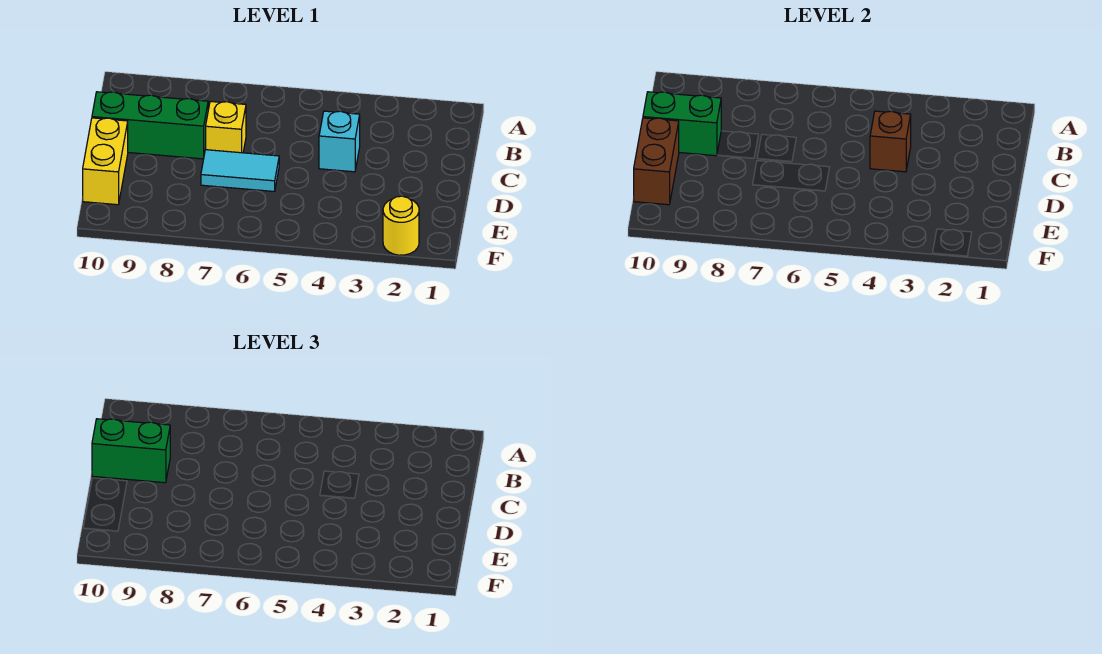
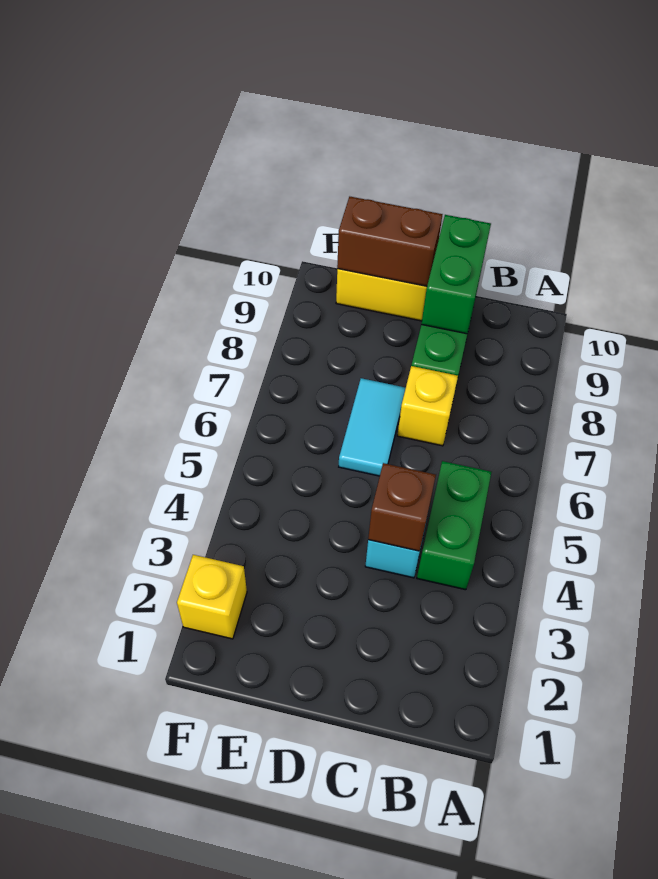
green brick C9:C10 level 3 -> green brick B4:B5 level 1
yellow round brick F2 level 1 -> yellow brick F2 level 1

